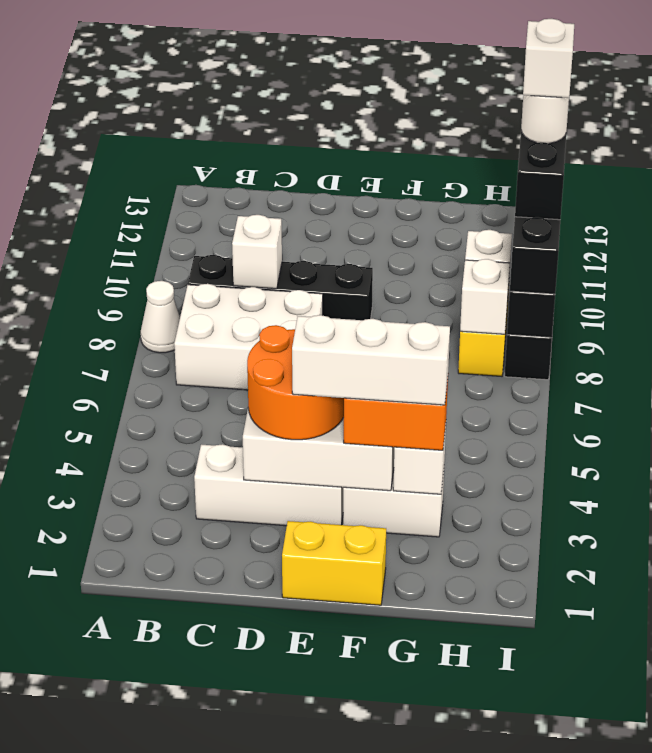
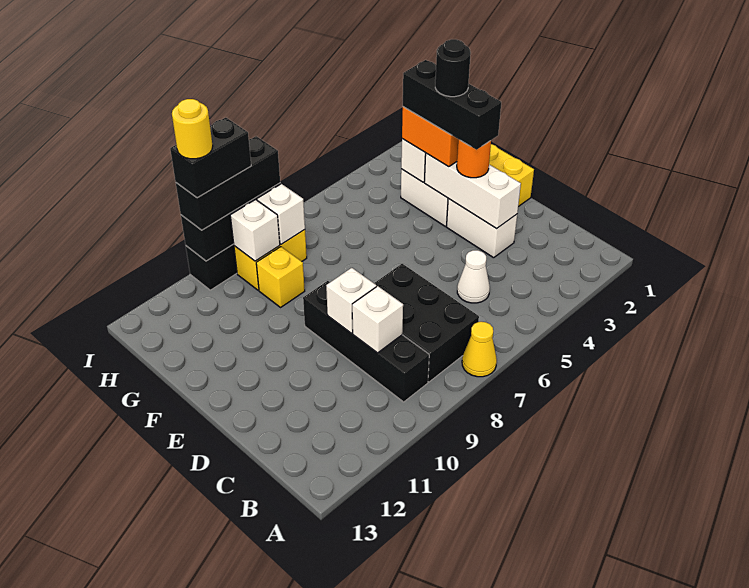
none -> yellow cone A7 level 1
white cone A8 level 1 -> white cone C5 level 1
white brick B7:D8 level 1 -> black brick B7:D8 level 1
white brick C3:E3 level 1 -> white brick D3:E3 level 1
orange round brick D3:E4 level 3 -> orange round brick E3 level 3
white brick E3:G3 level 4 -> black brick E3:G3 level 4
none -> black round brick F3 level 5
none -> yellow brick G9 level 1
white round brick I10 level 5 -> yellow round brick I10 level 5
white brick I10 level 6 -> white brick D9 level 2

